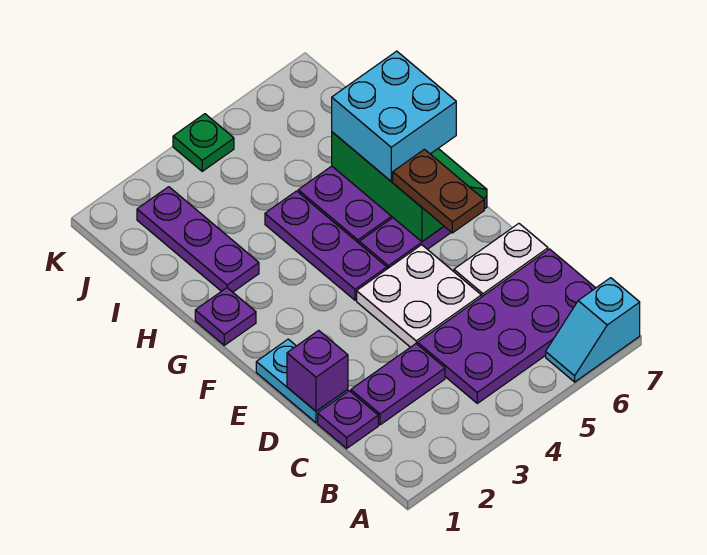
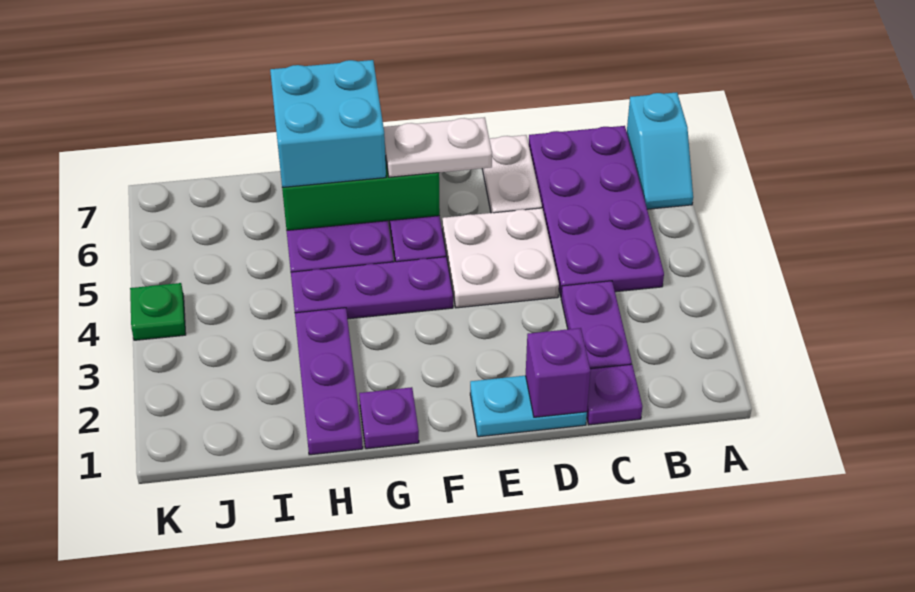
brown plate E6:F6 level 3 -> white plate E6:F6 level 3
purple plate H2:J2 level 1 -> purple plate H1:H3 level 1

